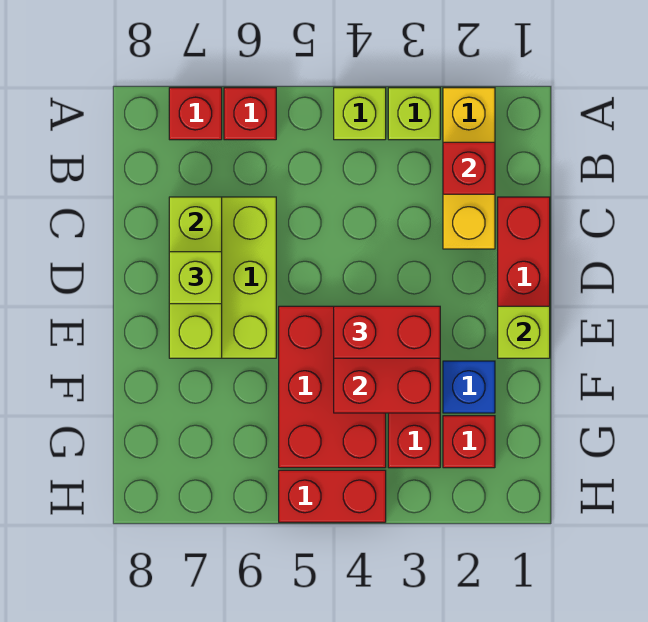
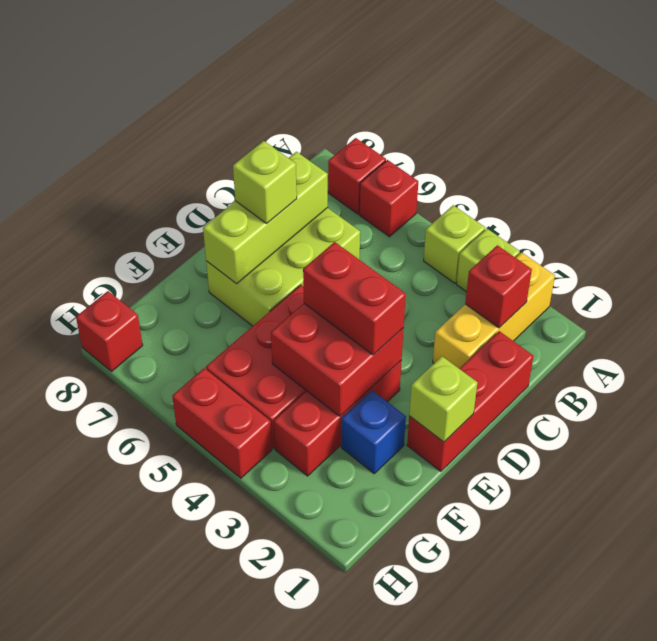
red brick G2 level 1 -> red brick H8 level 1

